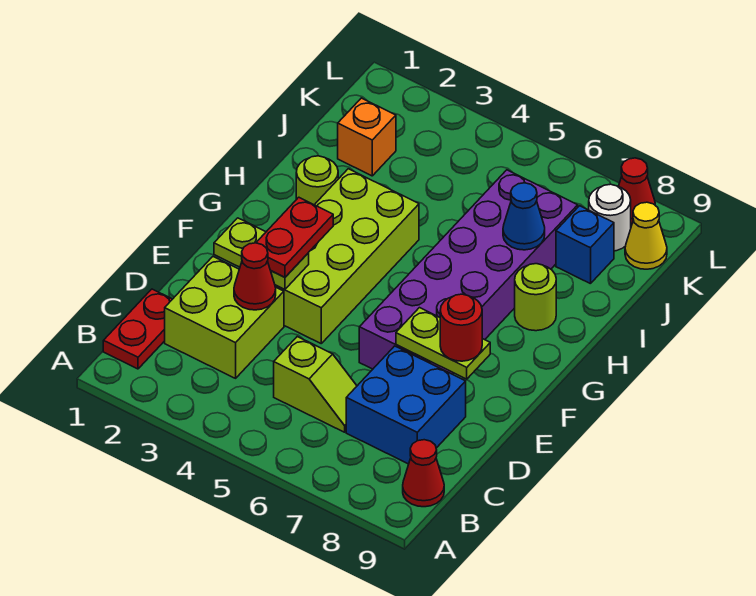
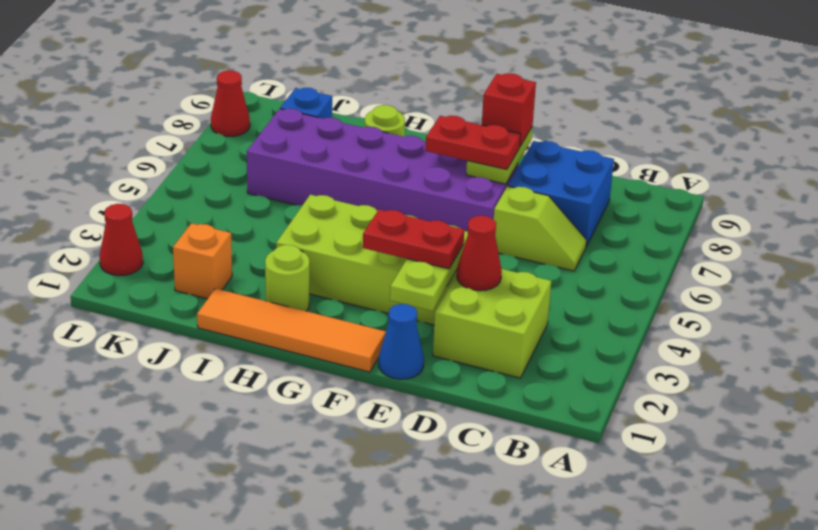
red plate B1:C1 level 1 -> red plate E7:F7 level 3
red cone B9 level 1 -> red cone L2 level 1
lime slope C5:C6 level 1 top 5 -> lime slope C6:D6 level 1 top D
red round brick E8 level 3 -> red brick E8 level 3
none -> orange tile F1:I1 level 1
blue cone I7 level 2 -> blue cone E1 level 1
white round brick K8 level 1 -> none
yellow cone K9 level 1 -> none

